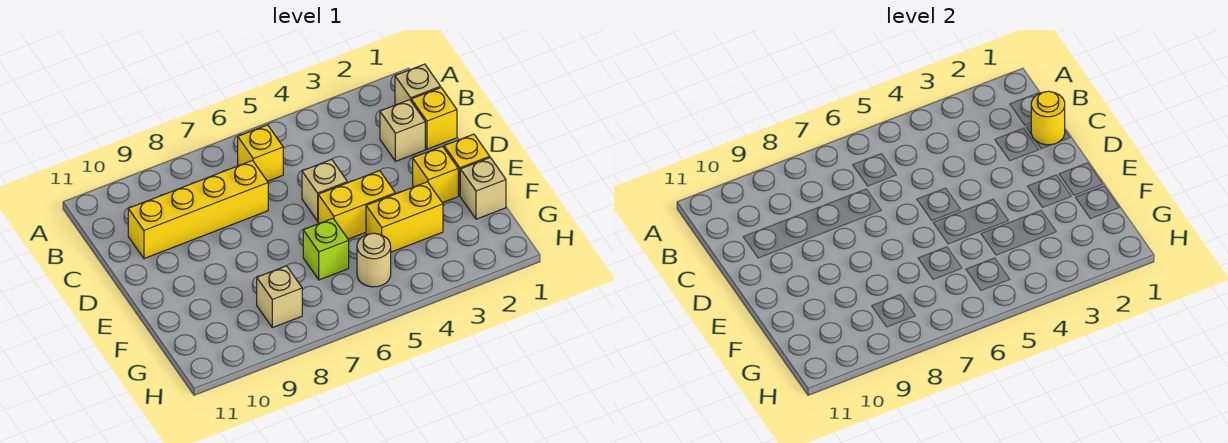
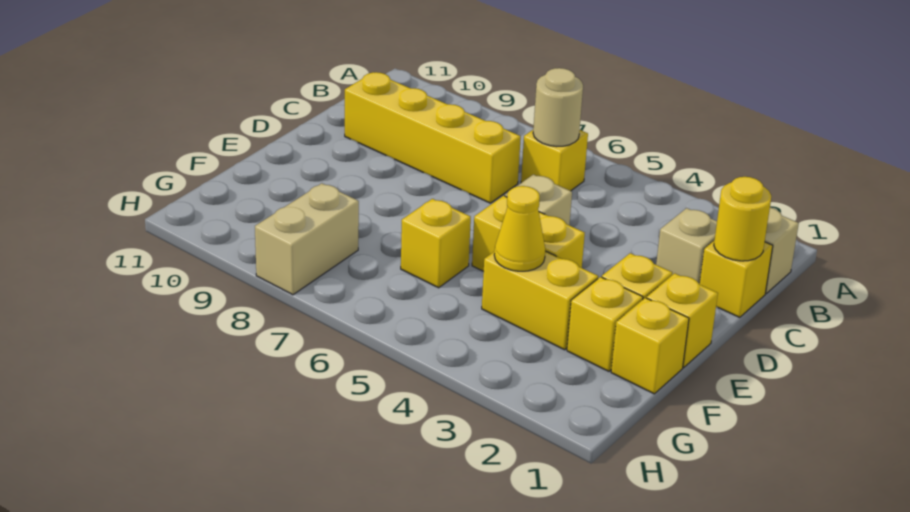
tan brick F1 level 1 -> yellow brick F1 level 1
none -> yellow brick F2 level 1
none -> yellow cone F4 level 2
lime brick F6 level 1 -> yellow brick F6 level 1
tan round brick G5 level 1 -> tan round brick B6 level 2
tan brick G8 level 1 -> tan brick G8:H8 level 1

